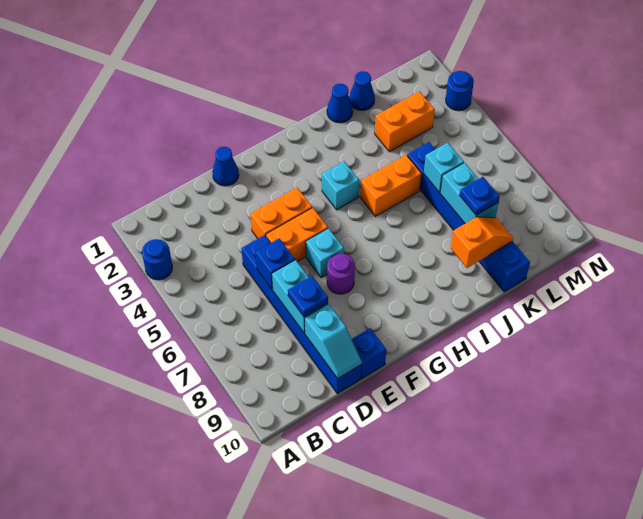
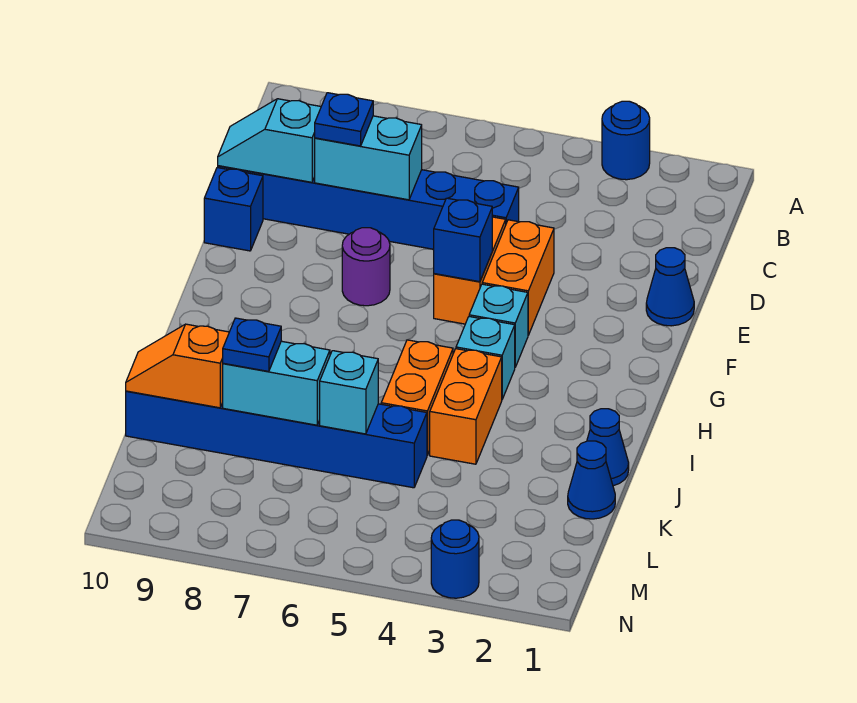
blue brick D6 level 2 -> blue brick F5 level 2
cyan brick F6 level 1 -> cyan brick G4 level 1
orange slope J9:K9 level 2 top J -> orange slope K9:K10 level 2 top 9
orange brick K3:L3 level 1 -> orange brick I4:J4 level 1

